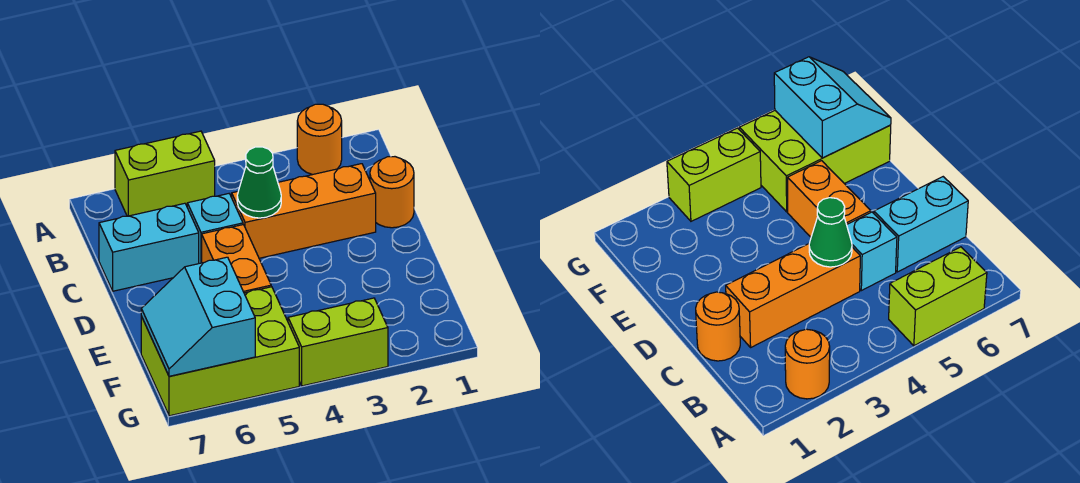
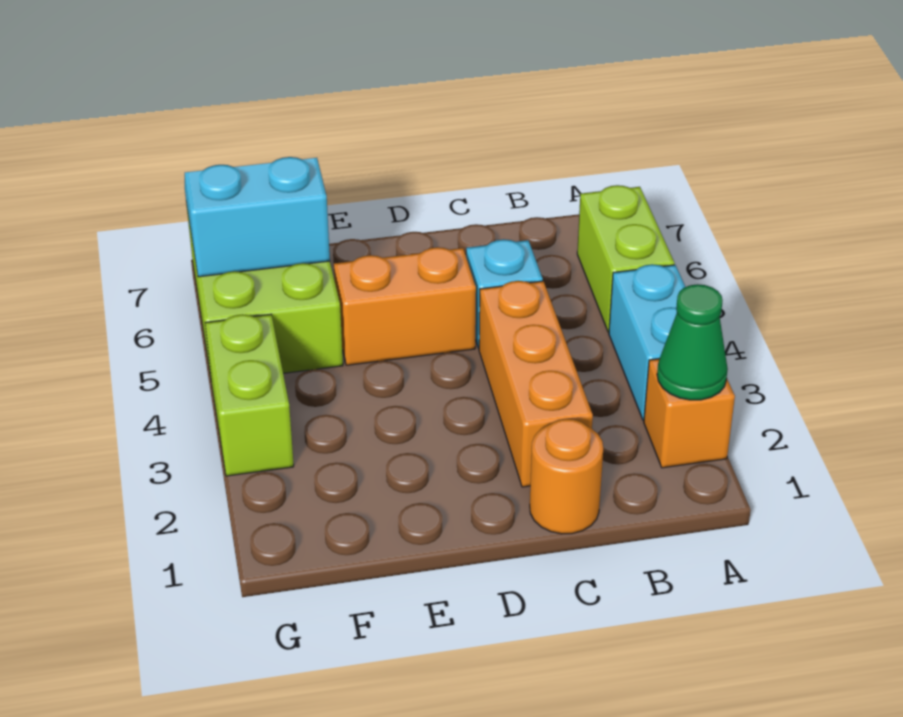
orange round brick A2 level 1 -> orange brick A2 level 1
green cone C4 level 2 -> green cone A2 level 2
cyan brick C6:C7 level 1 -> cyan brick A3:A4 level 1

